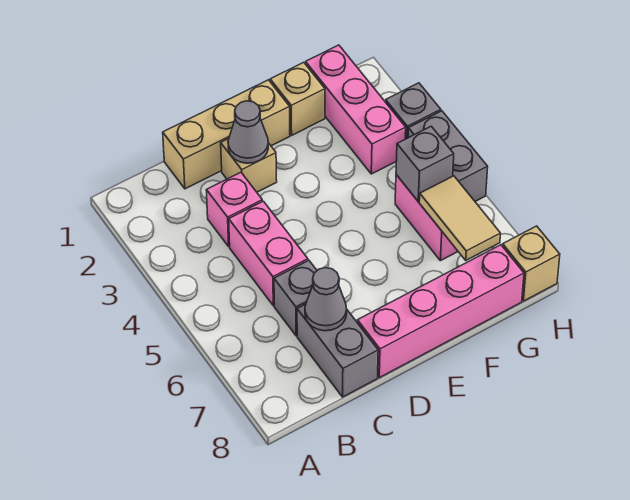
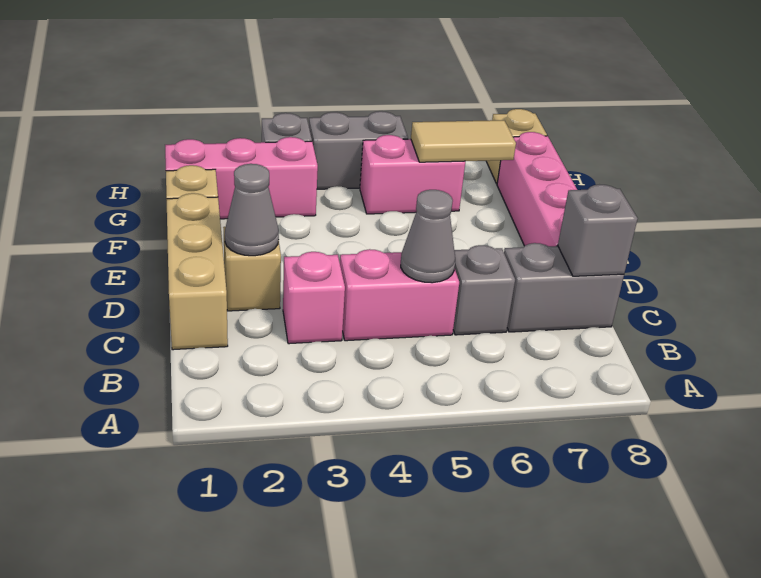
grey cone C7 level 2 -> grey cone C5 level 2
grey brick G5 level 2 -> grey brick C8 level 2

